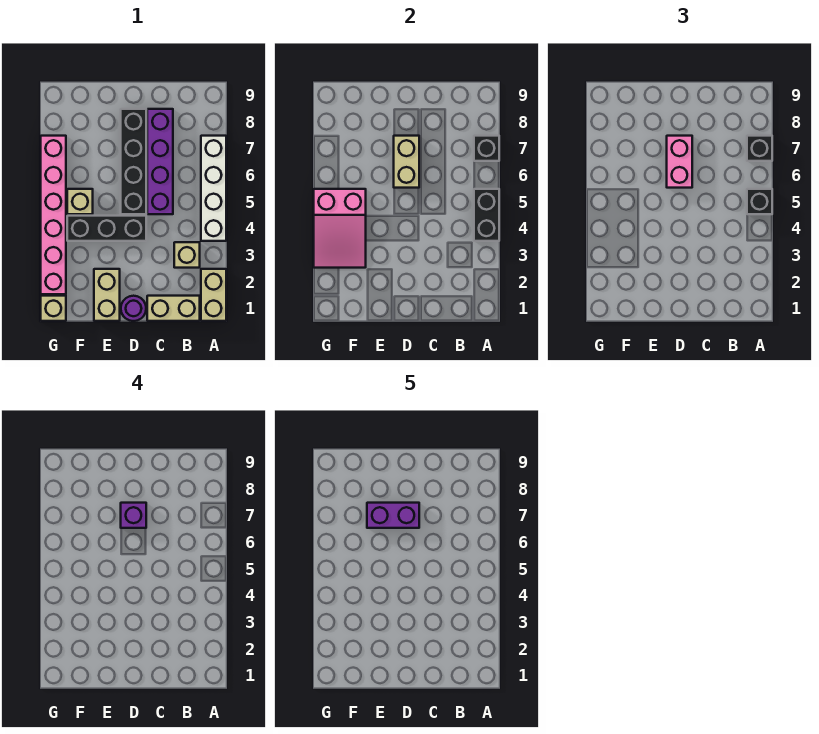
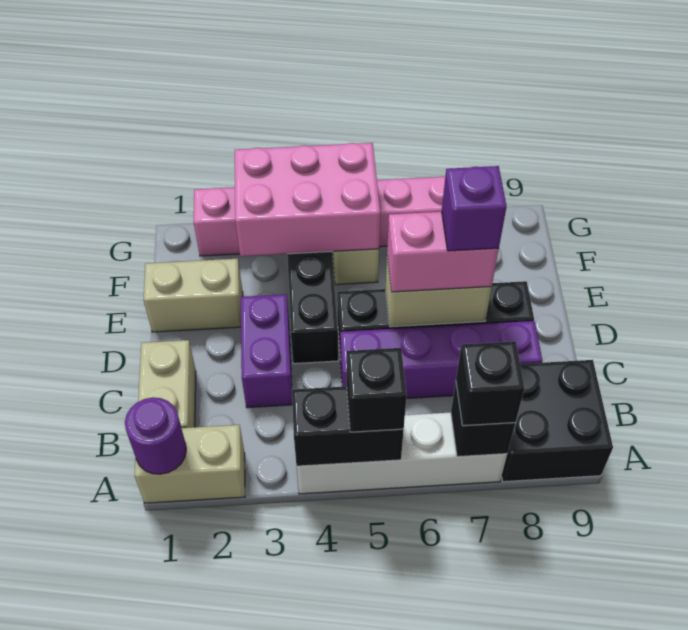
none -> black brick A8:B9 level 1
tan brick B3 level 1 -> none
purple round brick D1 level 1 -> purple round brick A1 level 2
purple brick D7:E7 level 5 -> purple brick C3:D3 level 1
pink slope F3:G5 level 2 top 5 -> pink brick F3:G5 level 2
tan brick G1 level 1 -> none

